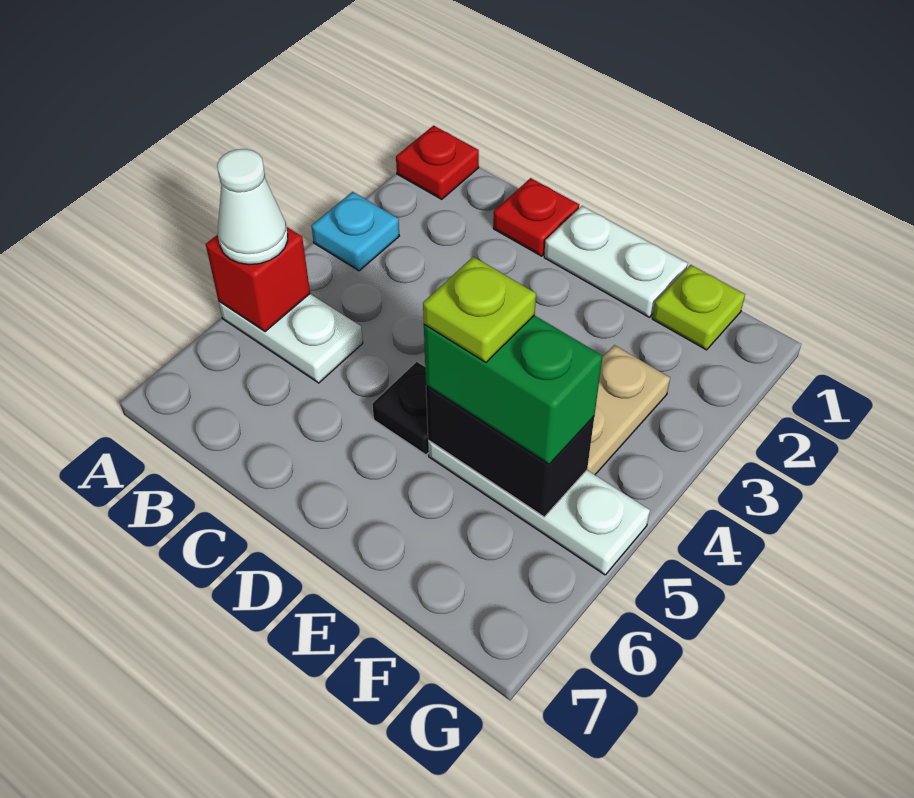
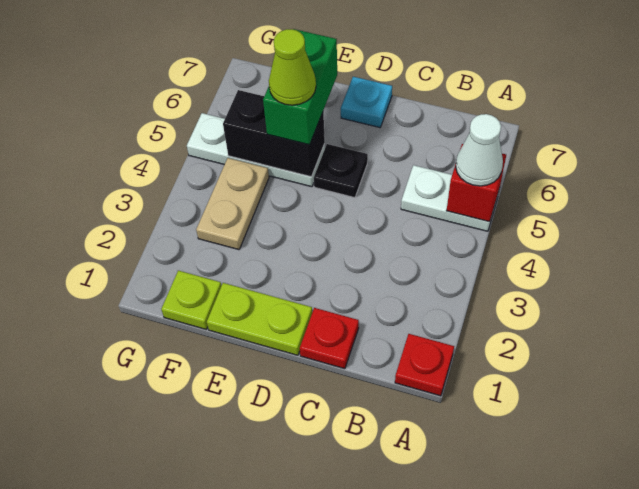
cyan plate A3 level 1 -> cyan plate D7 level 1
white plate D1:E1 level 1 -> lime plate D1:E1 level 1
green brick E5:F5 level 3 -> green brick E5:E6 level 3
lime plate E5 level 4 -> lime cone E5 level 4

